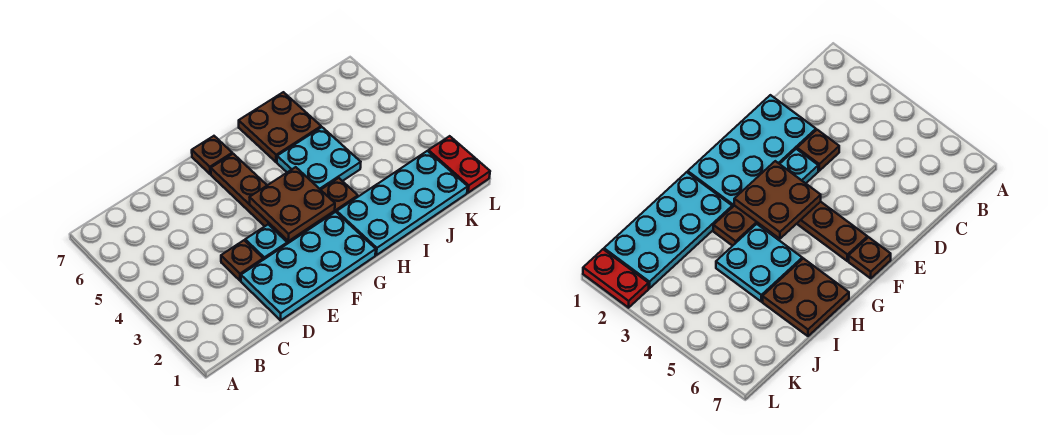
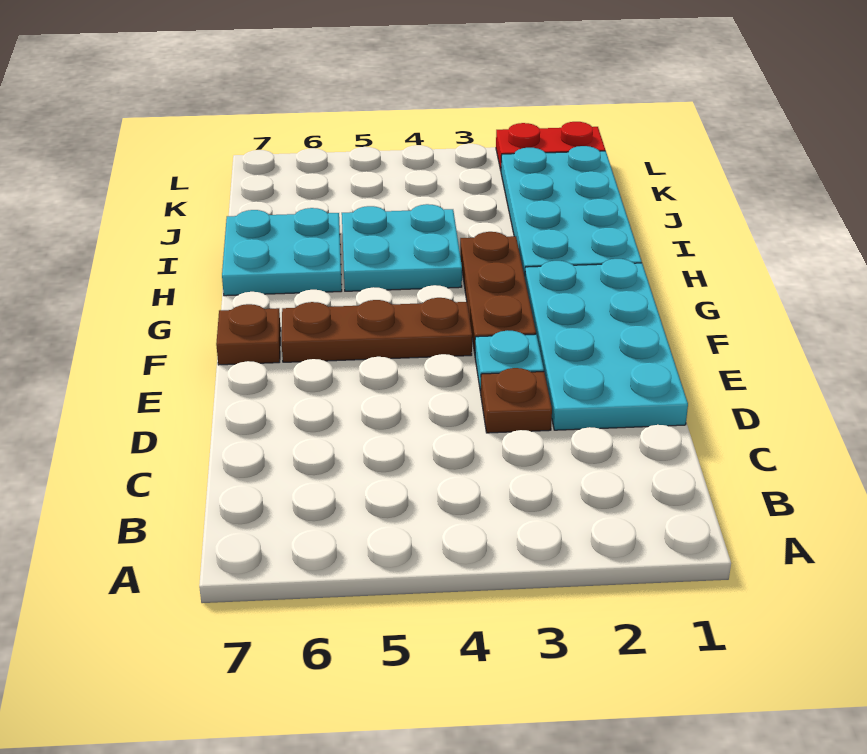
brown plate F3:G4 level 2 -> none
brown plate H6:I7 level 1 -> cyan plate H6:I7 level 1

